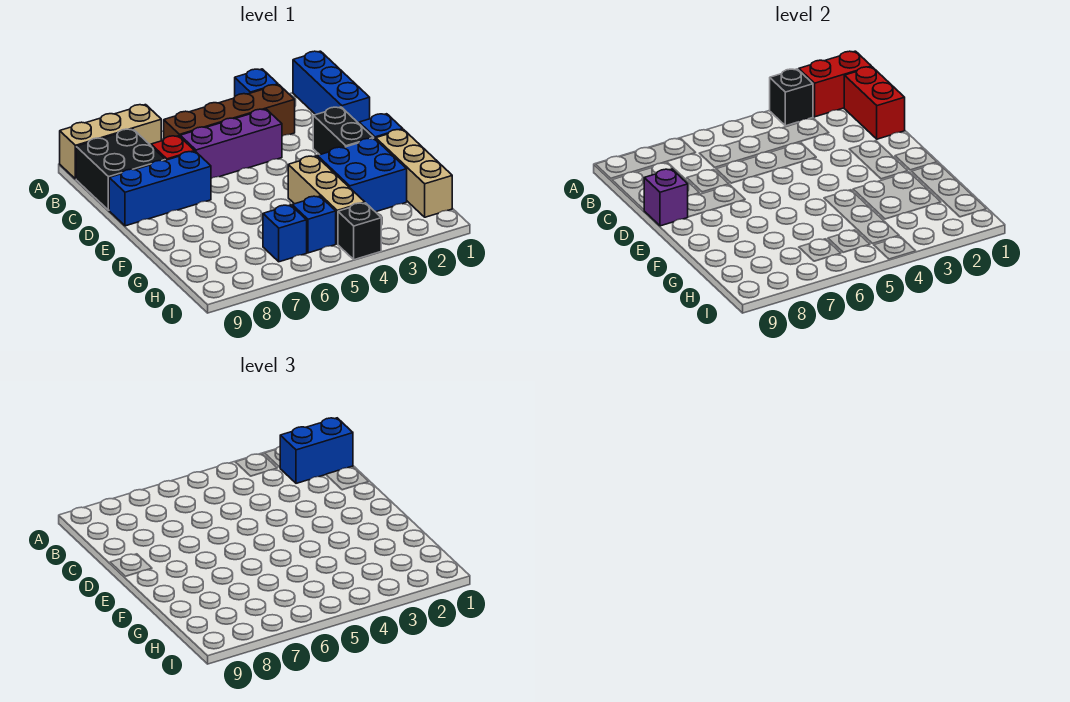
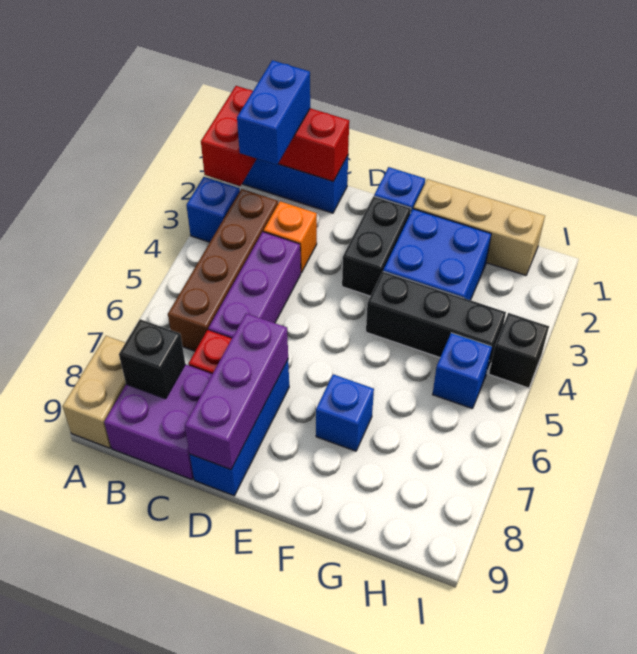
black brick A3 level 2 -> black brick B8 level 2
tan brick A7:A9 level 1 -> tan brick A8:A9 level 1
black brick B8:C9 level 1 -> purple brick B8:C9 level 1
none -> orange brick C3 level 1
black brick D2:E2 level 1 -> black brick E2:E3 level 1
purple brick D9 level 2 -> purple brick D7:D9 level 2
tan brick F4:H4 level 1 -> black brick F4:H4 level 1
blue brick H6 level 1 -> blue brick F7 level 1

